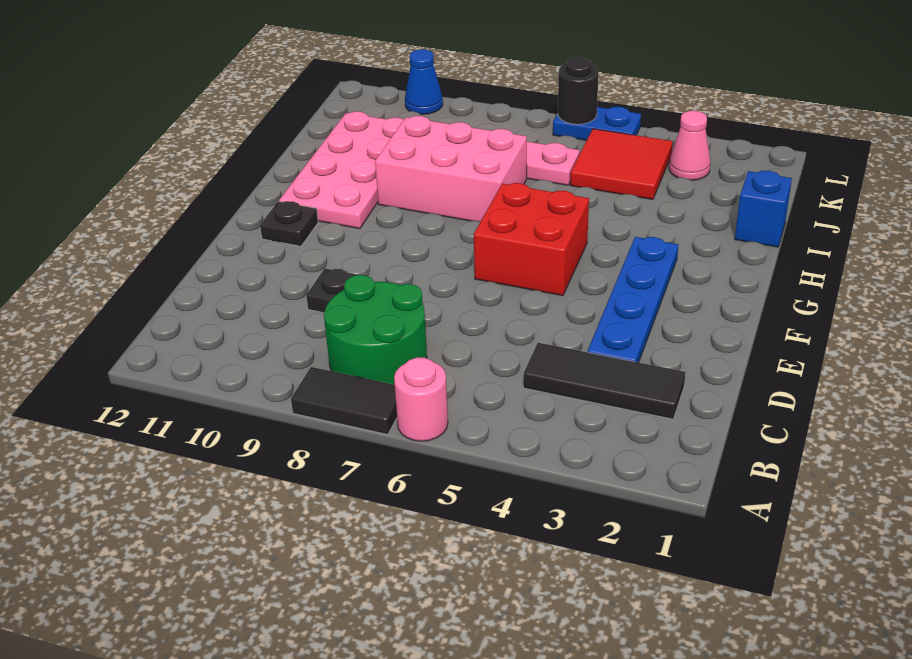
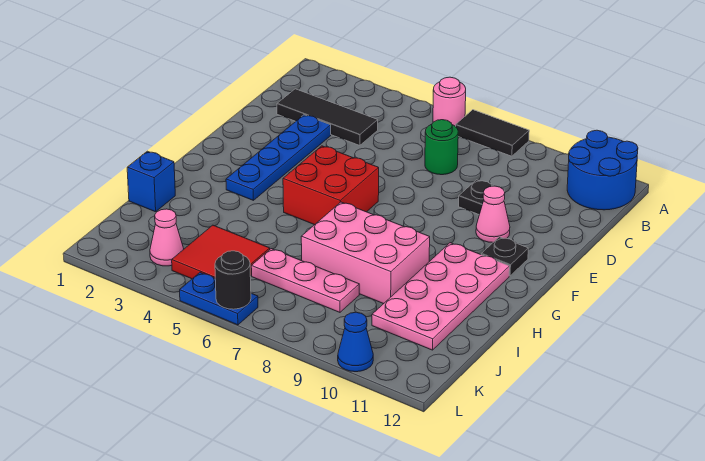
none -> blue round brick A11:B12 level 1
green round brick B7:C8 level 1 -> green round brick C7 level 1
none -> pink cone E10 level 1

